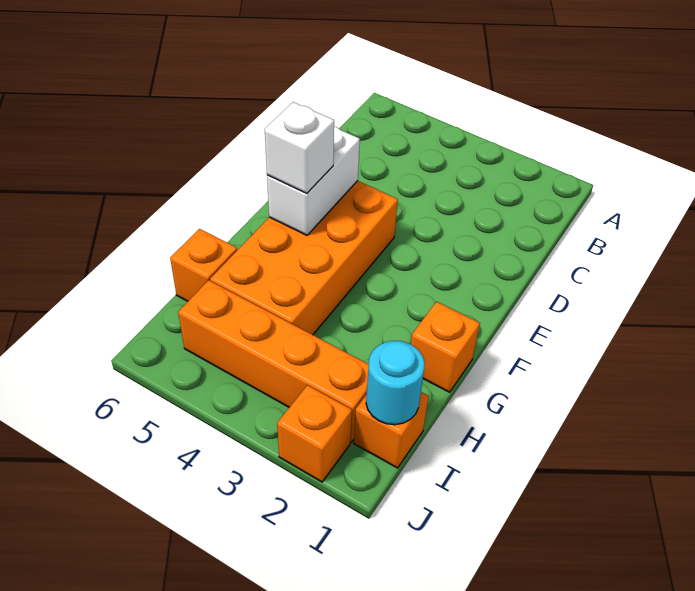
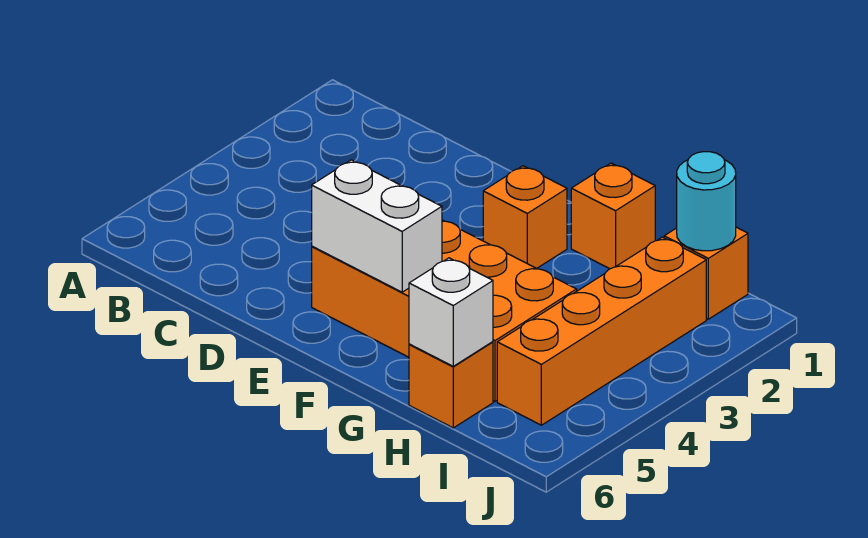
white brick F5 level 3 -> white brick H6 level 2
orange brick J2 level 1 -> orange brick F2 level 1

